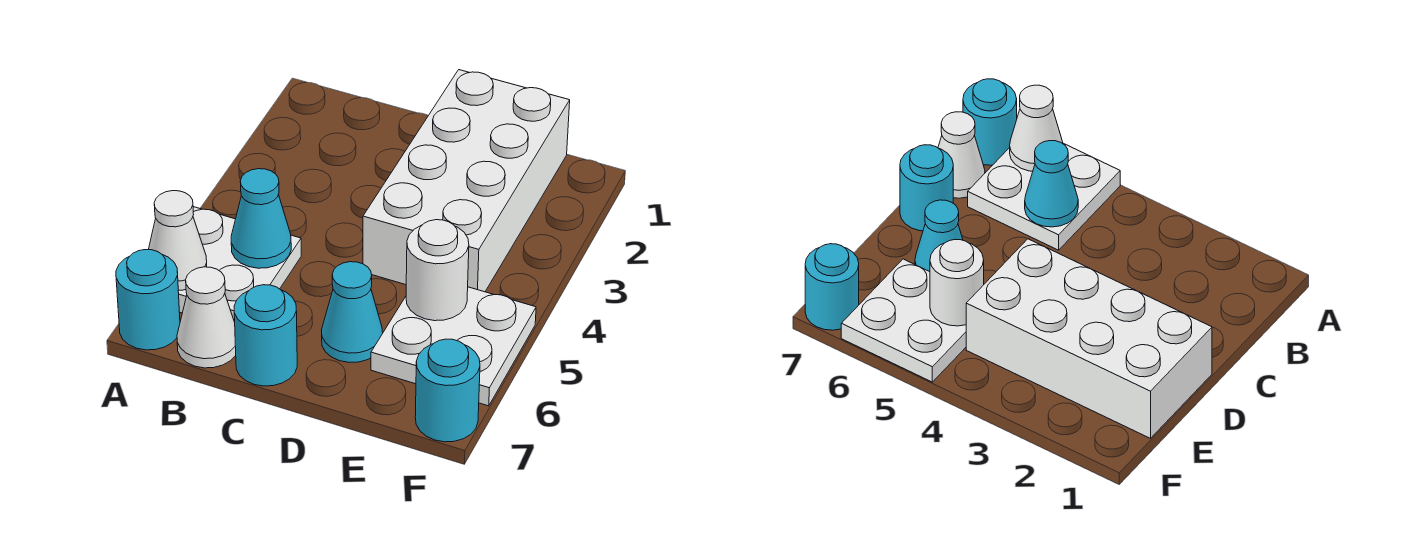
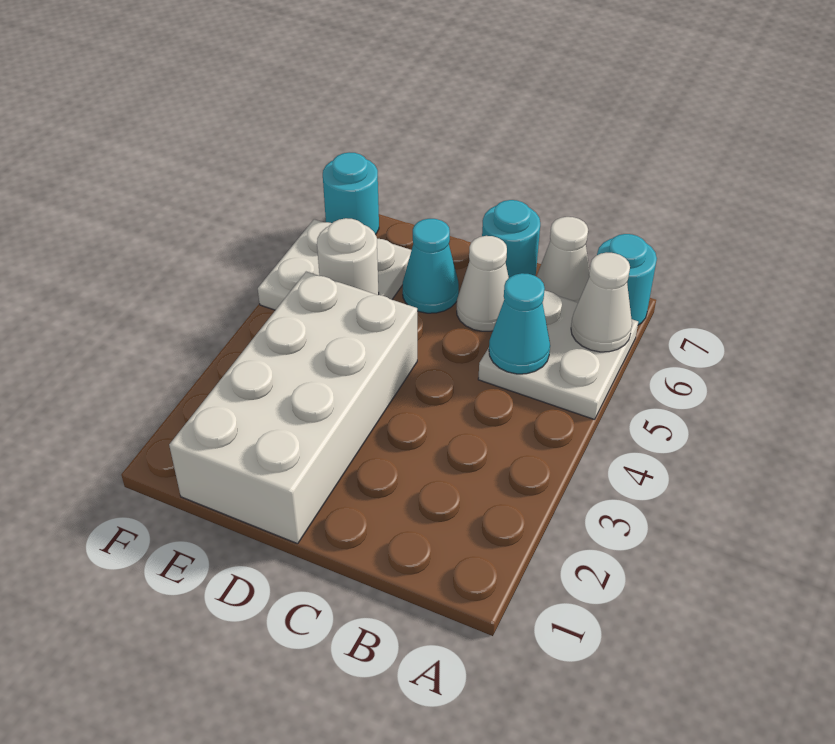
none -> white cone C6 level 1

